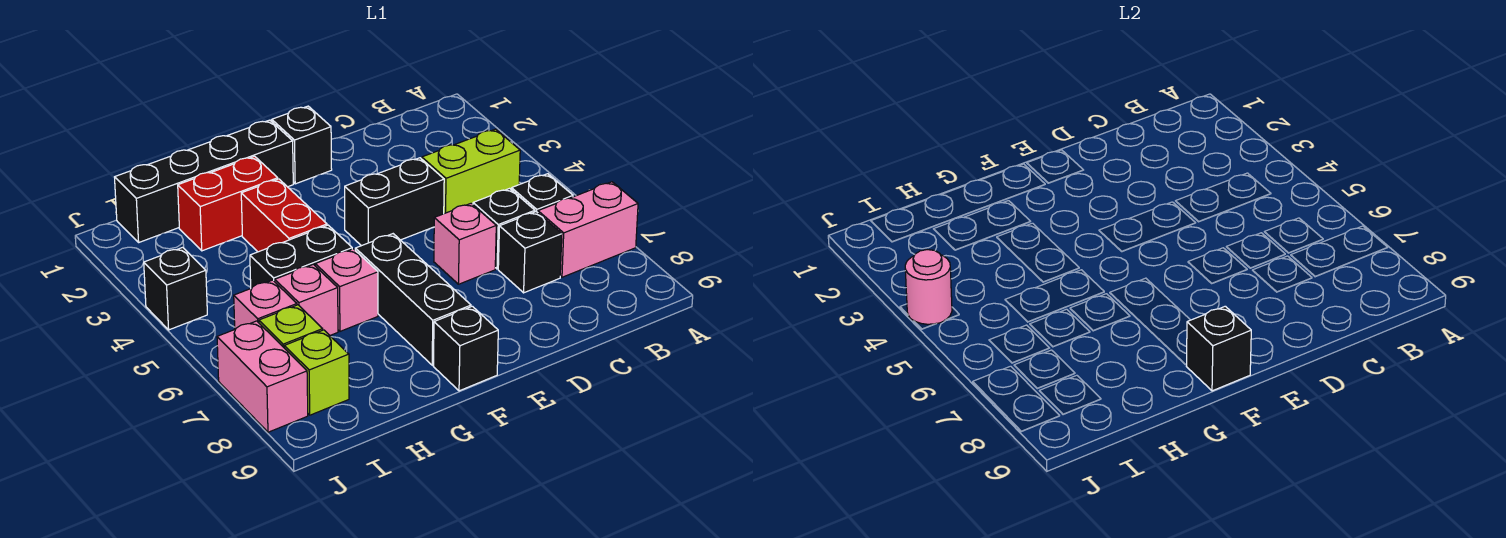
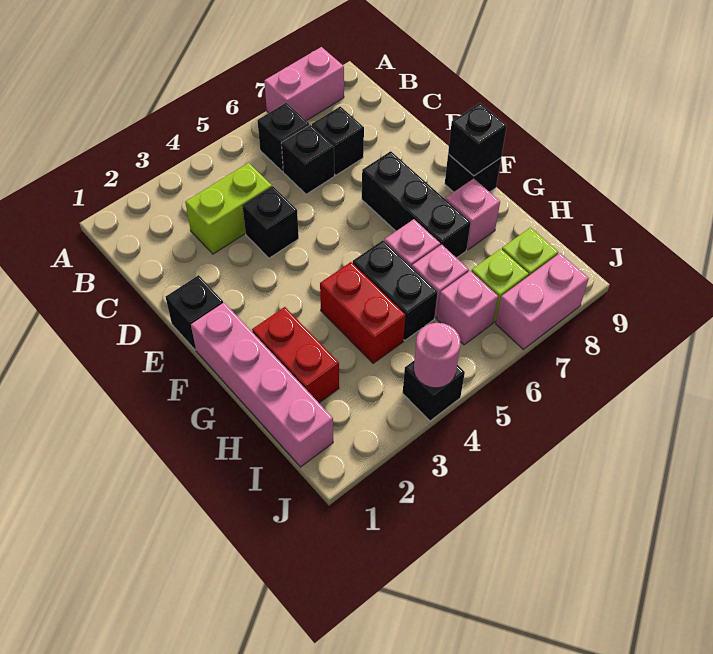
pink brick A7:B7 level 1 -> pink brick A7:A8 level 1
lime brick B4:C4 level 1 -> lime brick C3:C4 level 1
black brick D4:E4 level 1 -> black brick D4 level 1
pink brick D6 level 1 -> pink brick G8 level 1
black brick F1:I1 level 1 -> pink brick F1:I1 level 1
black brick F6:F8 level 1 -> black brick E7:G7 level 1
red brick G3:G4 level 1 -> red brick G4:H4 level 1

